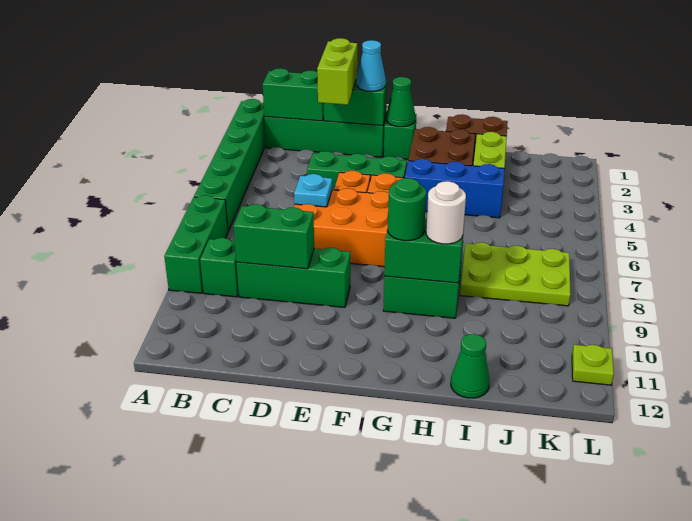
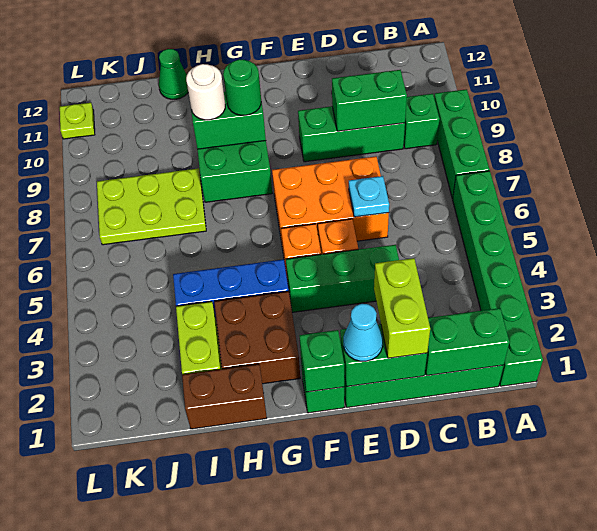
green cone F1 level 2 -> green brick F1 level 2

